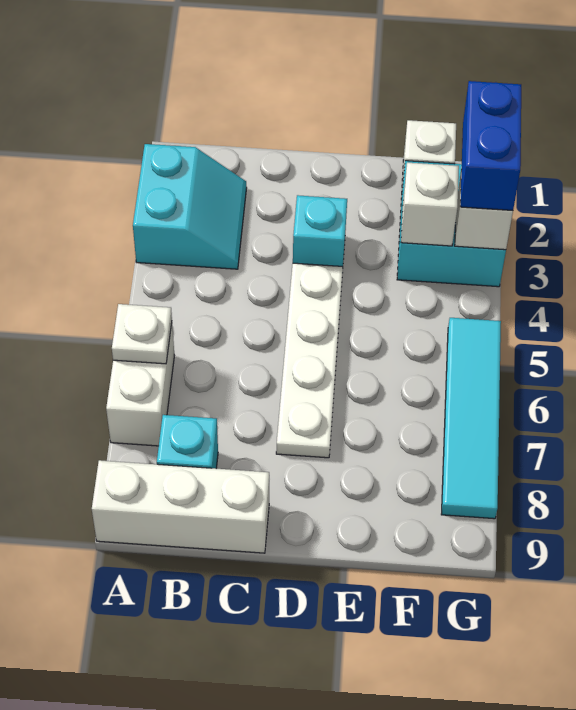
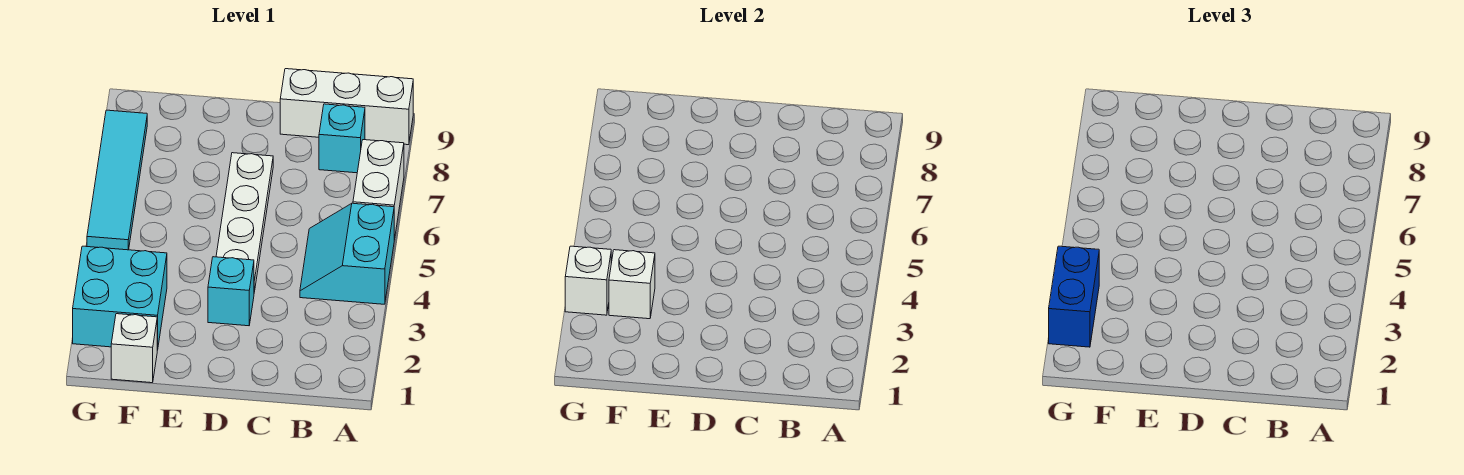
cyan slope A2:B3 level 1 top A -> cyan slope A4:B5 level 1 top A
white plate A6 level 2 -> none

